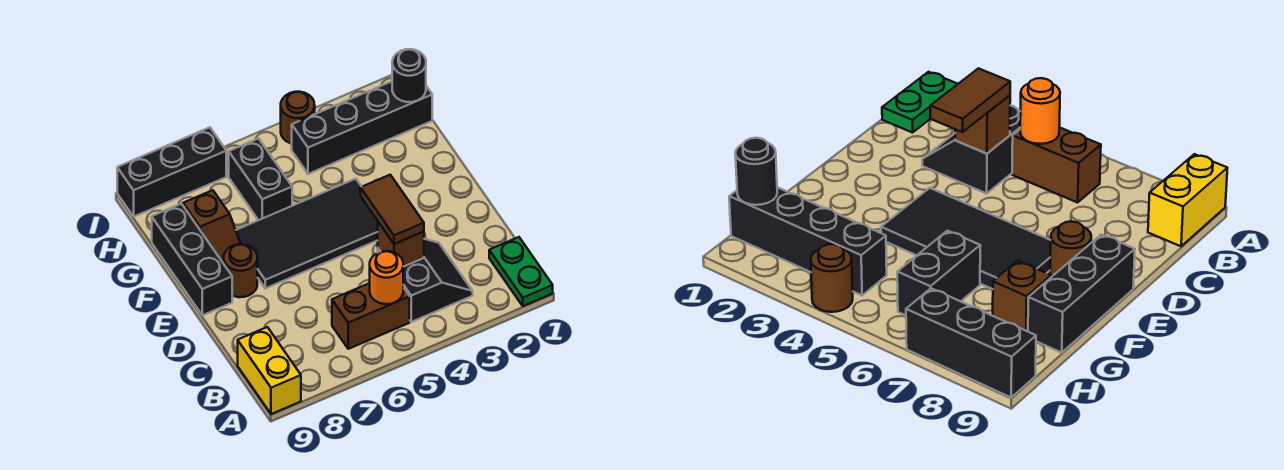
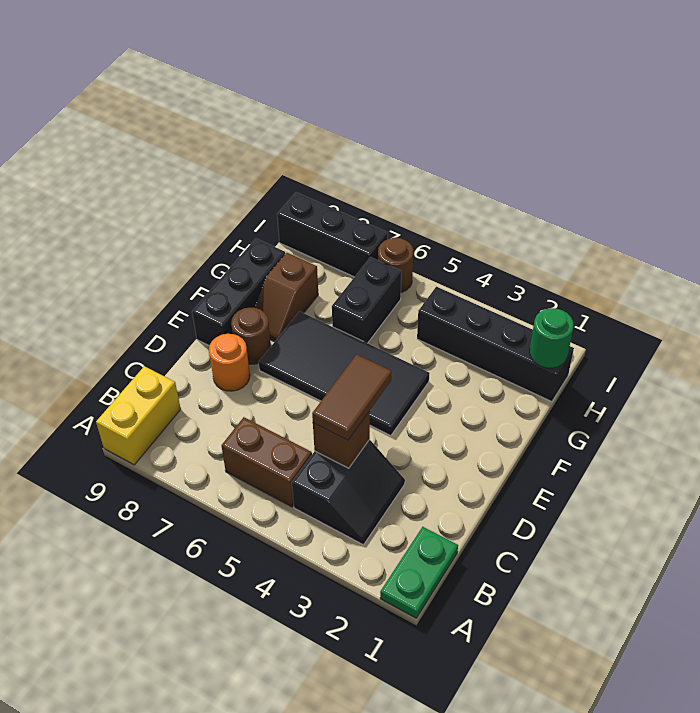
orange round brick B5 level 2 -> orange round brick D8 level 1
black round brick H1 level 2 -> green round brick H1 level 2
brown round brick I4 level 1 -> brown round brick I6 level 1

